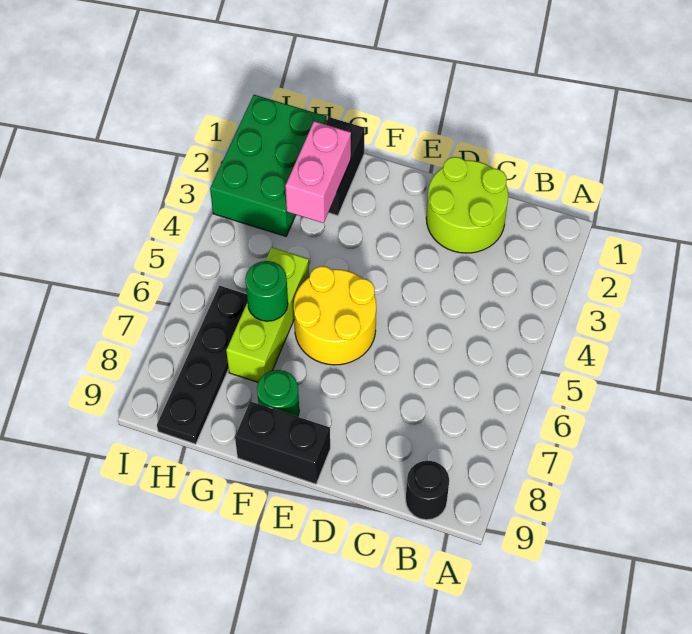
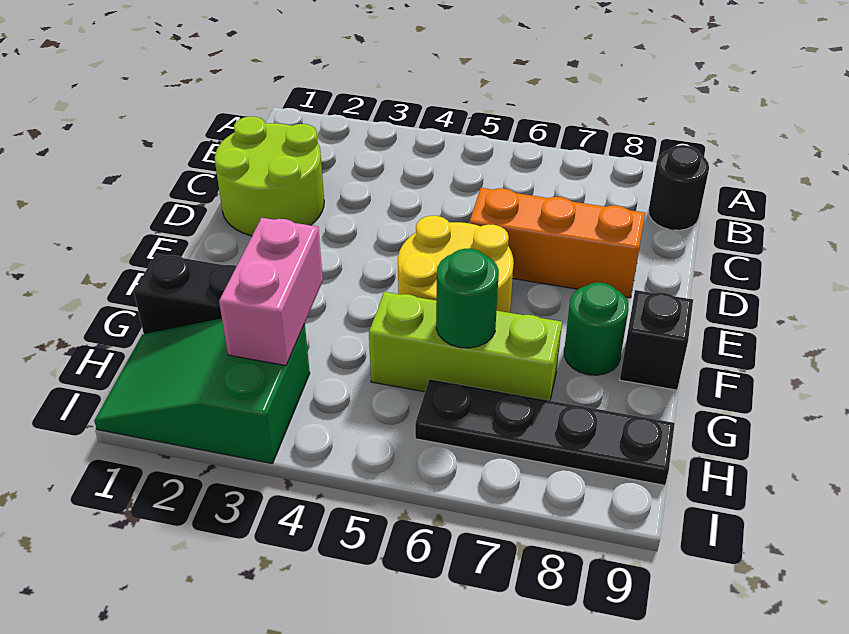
none -> orange brick D6:D8 level 1
black brick E9:F9 level 1 -> black brick F9 level 1
pink brick G2:G3 level 2 -> pink brick G3:H3 level 2
green brick H1:I3 level 1 -> green slope H1:I3 level 1 top 3

